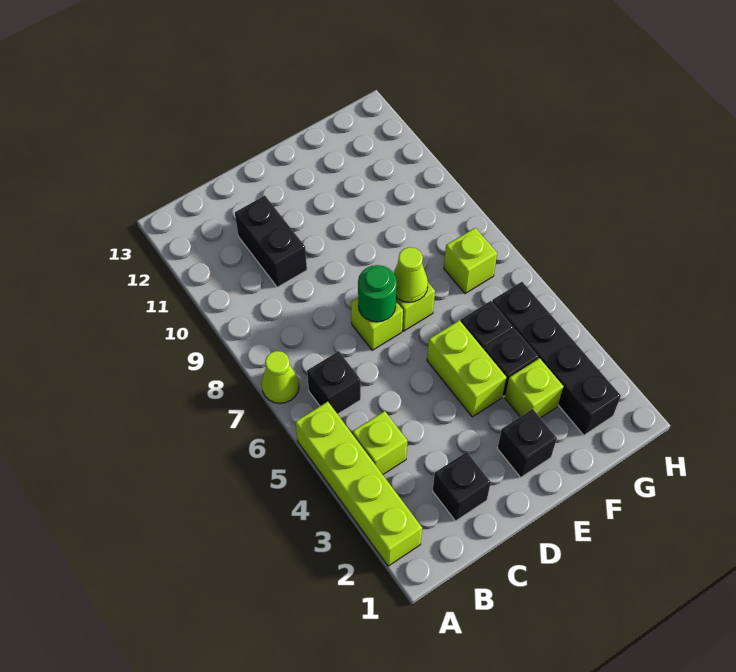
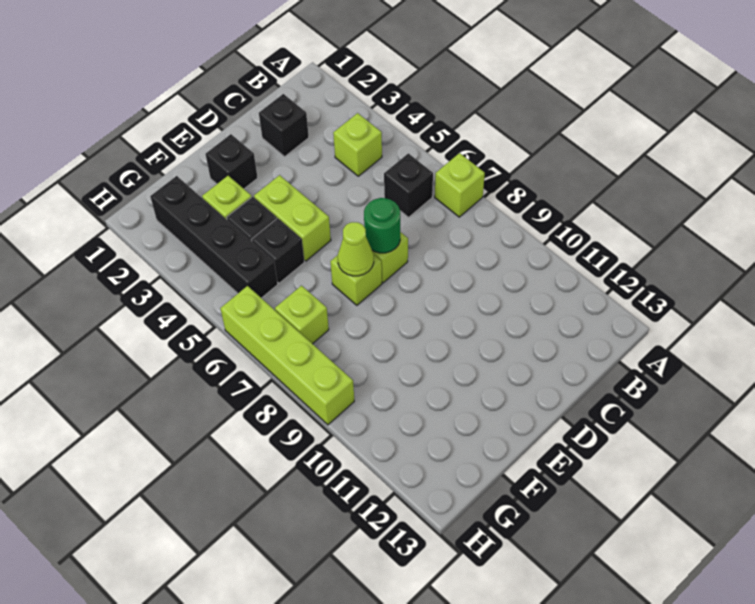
lime brick A2:A5 level 1 -> lime brick H6:H9 level 1
lime cone A7 level 1 -> lime brick A7 level 1
black brick C10:C11 level 1 -> none

